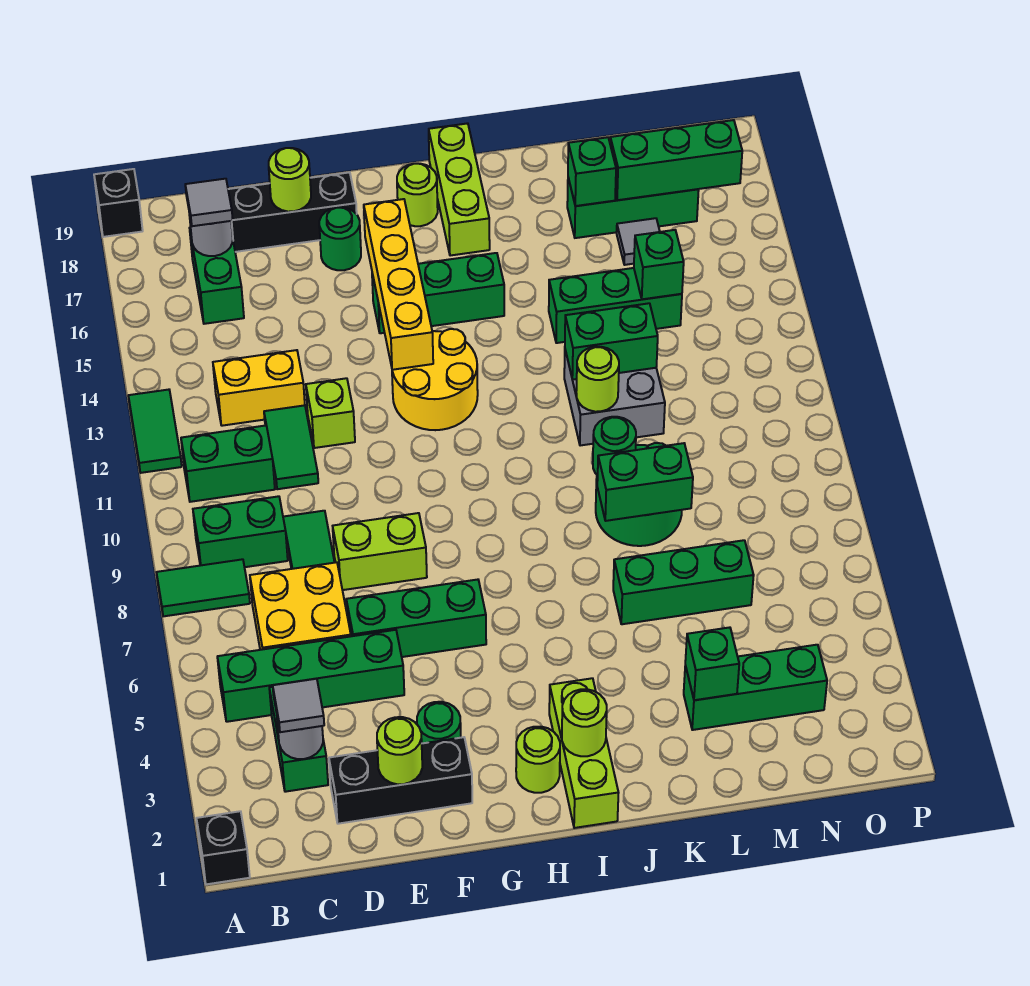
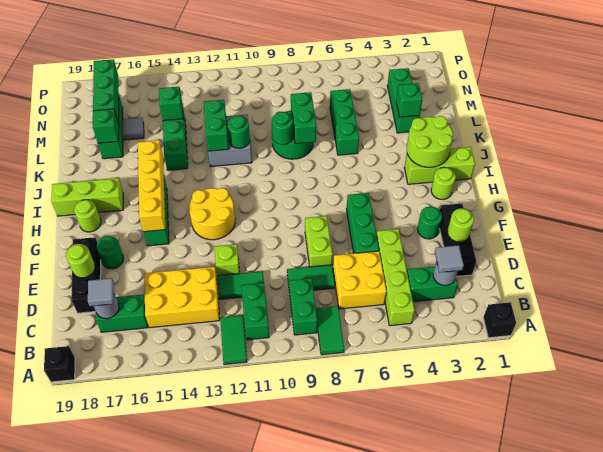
green tile A12:A13 level 1 -> green tile A12:B12 level 1
green brick B5:E5 level 1 -> lime brick B5:E5 level 1
yellow brick C13:D13 level 1 -> yellow brick C13:D15 level 1
yellow brick G13:G16 level 2 -> yellow brick G15:J15 level 2
lime round brick I2 level 2 -> lime round brick I2:J3 level 2
lime round brick K11 level 2 -> green round brick K11 level 2

